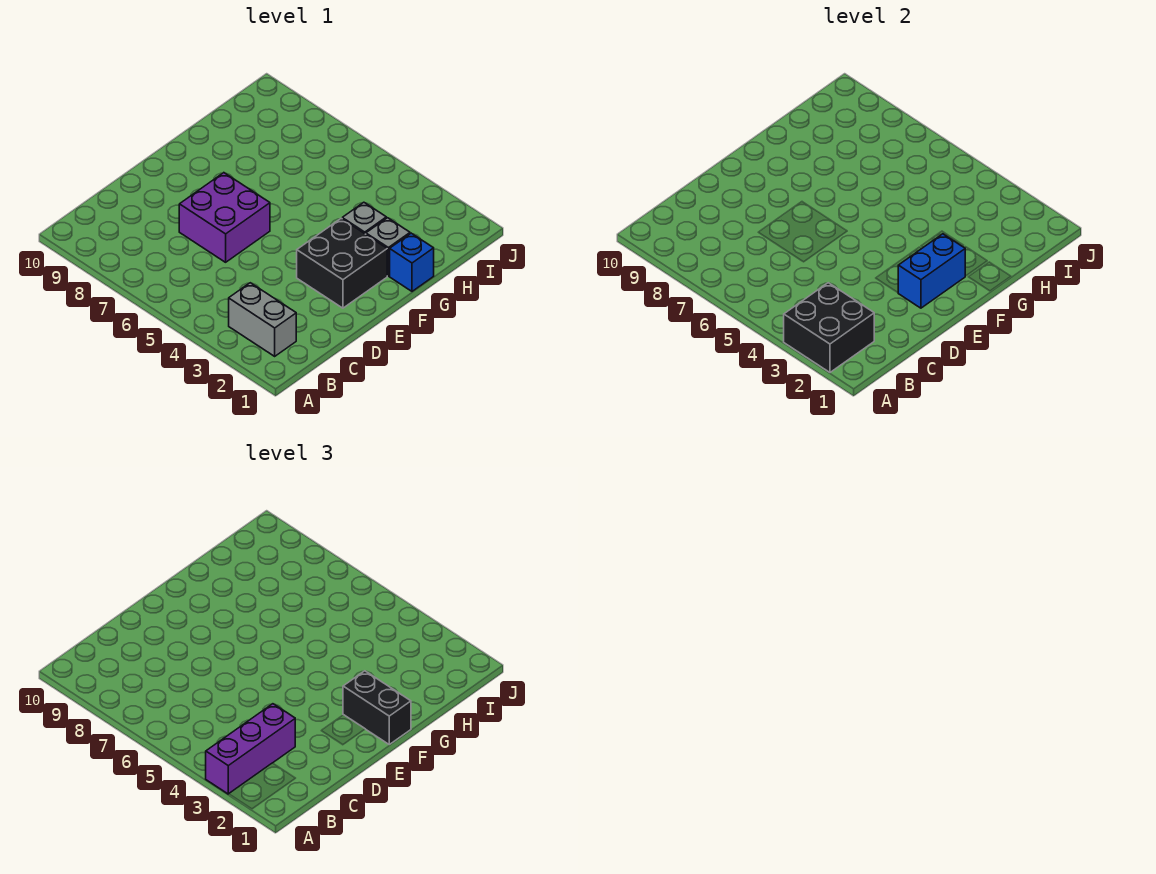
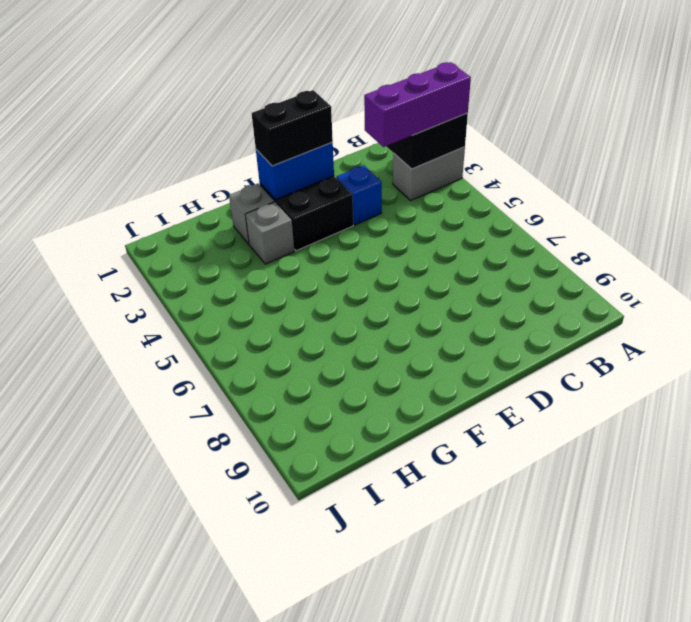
grey brick B2:B3 level 1 -> grey brick A3:B3 level 1
purple brick D6:E7 level 1 -> none
black brick F1:F2 level 3 -> black brick E2:F2 level 3
blue brick G1 level 1 -> blue brick D3 level 1

